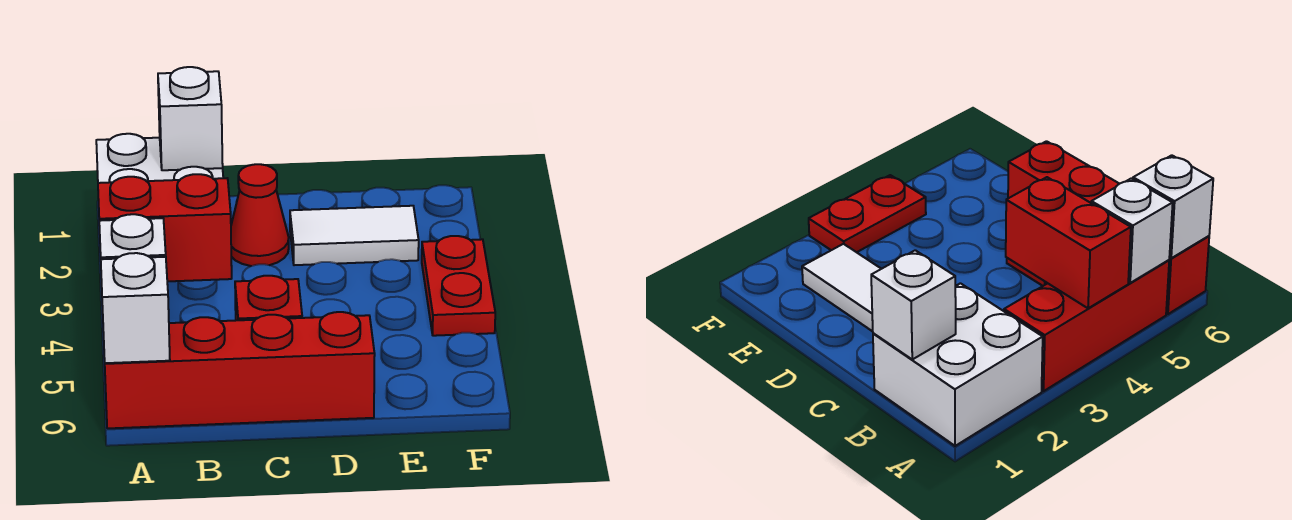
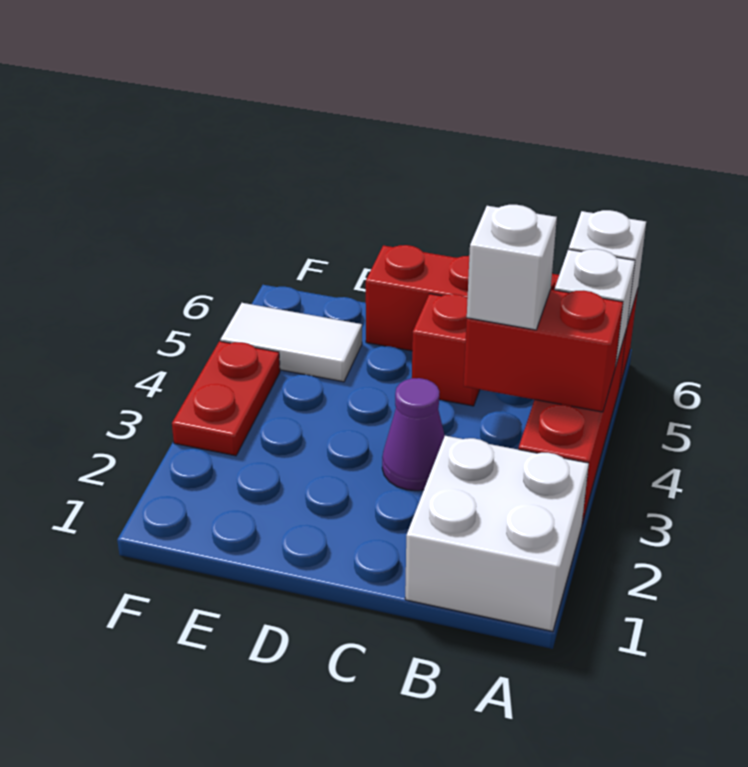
white brick B1 level 2 -> white brick B4 level 3
red cone C2 level 1 -> none
none -> purple cone C3 level 1
white tile D2:E2 level 1 -> white tile E5:F5 level 1

